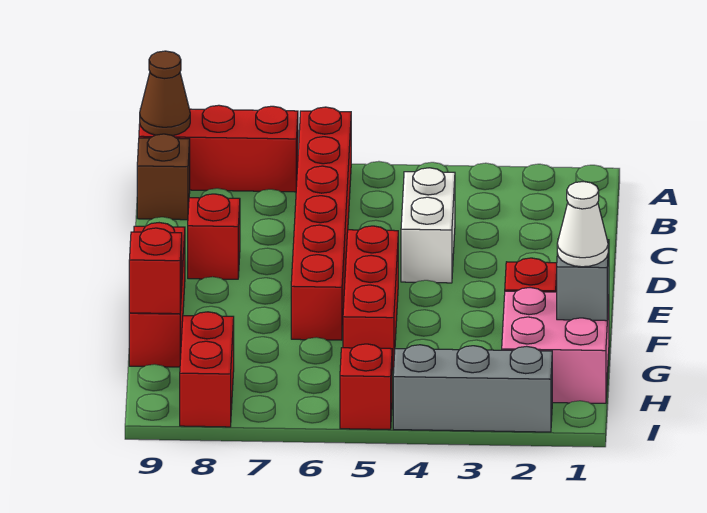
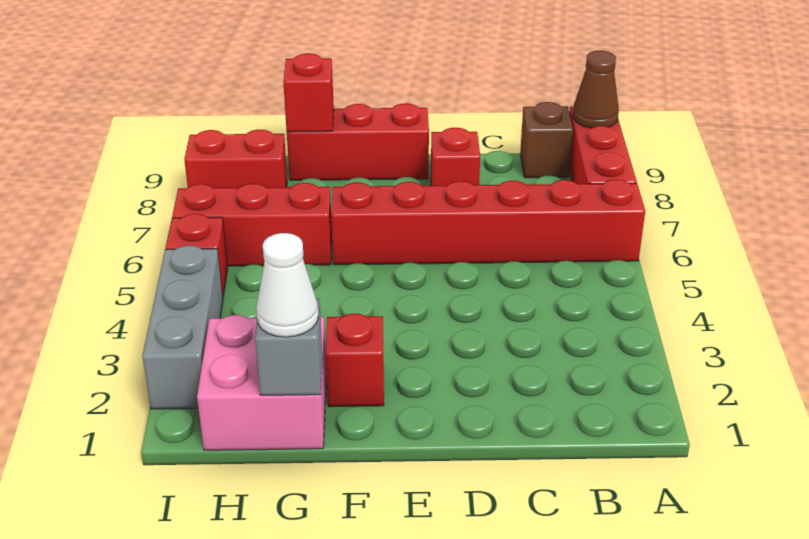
white brick C4:D4 level 1 -> none
red brick E5:G5 level 1 -> red brick G6:I6 level 1

